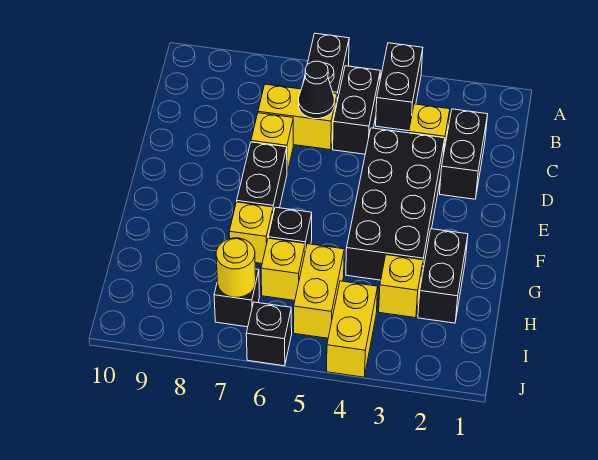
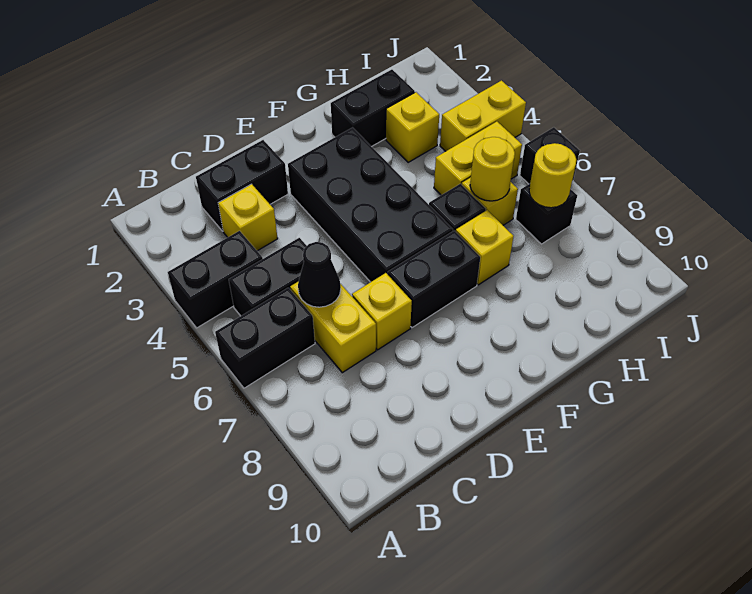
black brick D3:G4 level 1 -> black brick E3:F6 level 1
none -> yellow round brick H6 level 2

